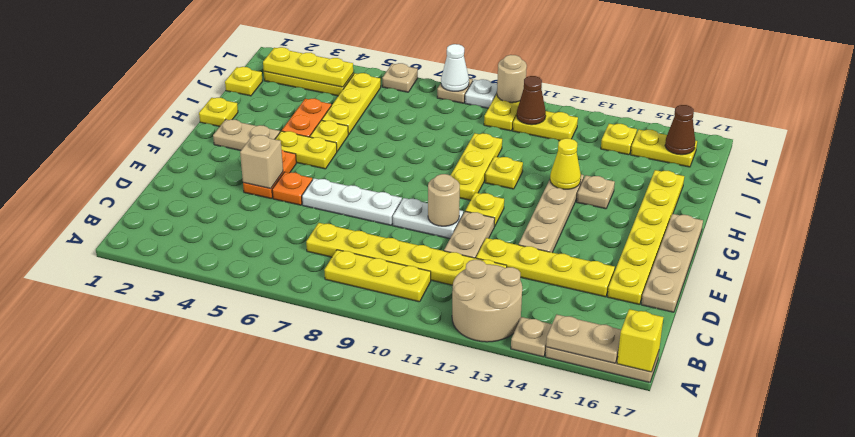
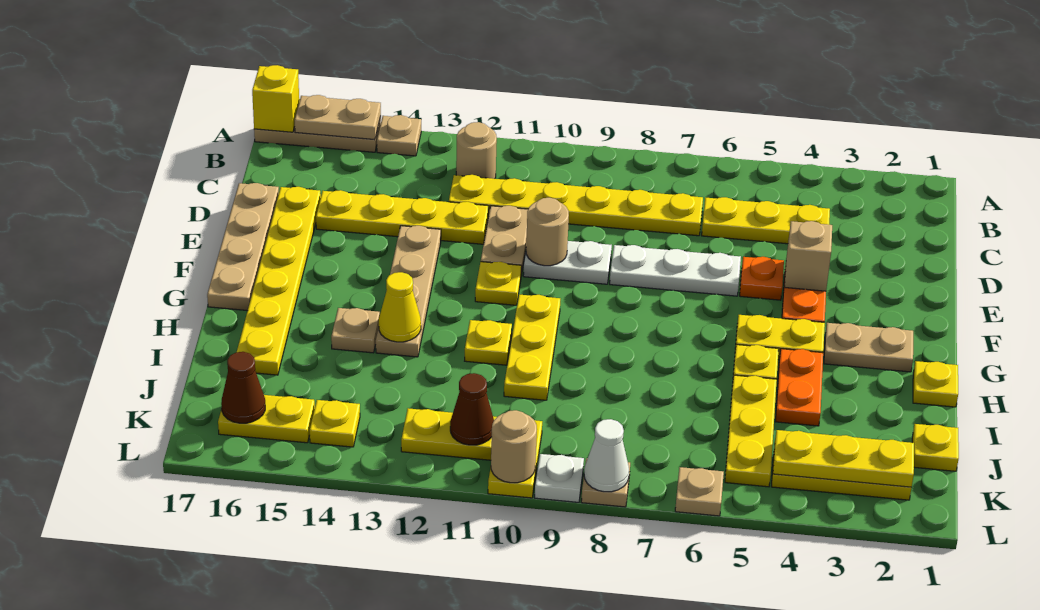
tan round brick A12:B13 level 1 -> tan round brick B12 level 1
yellow plate B8:B10 level 1 -> yellow plate C4:C6 level 1

